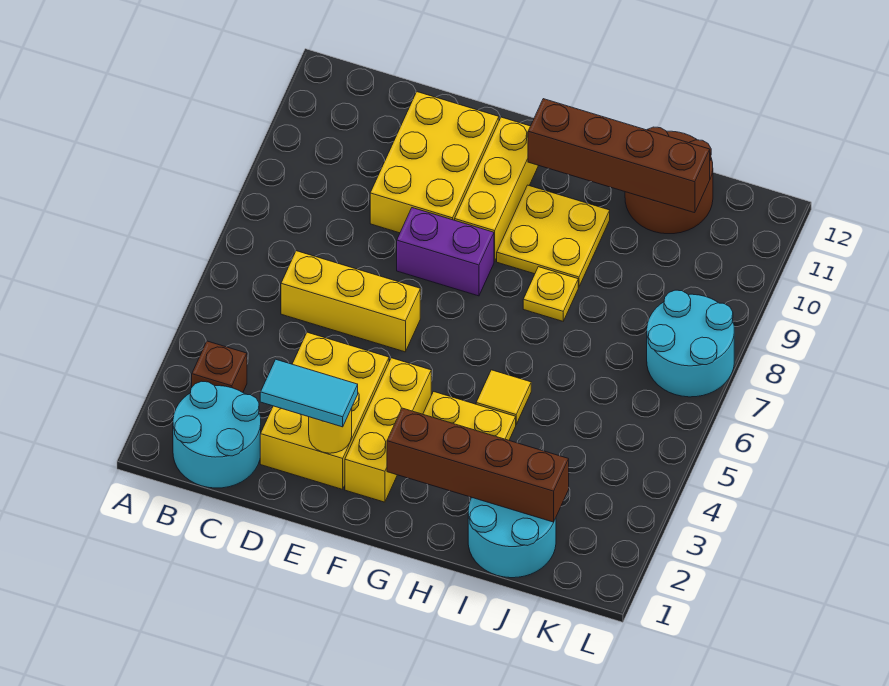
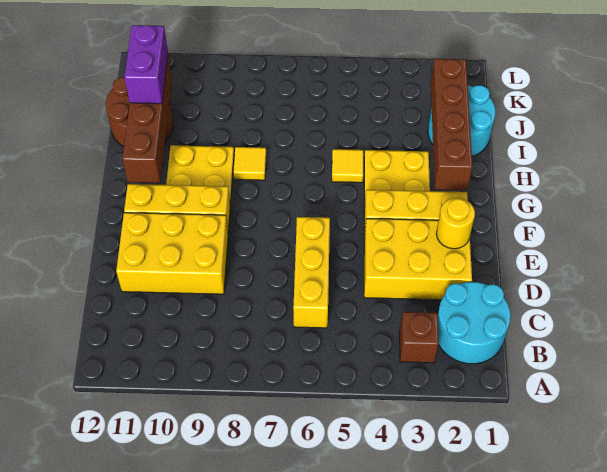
cyan tile D2:E2 level 3 -> none
purple brick E8:F8 level 1 -> purple brick I11:J11 level 3
yellow plate H8 level 1 -> yellow tile H8 level 1
cyan round brick K7:L8 level 1 -> none

